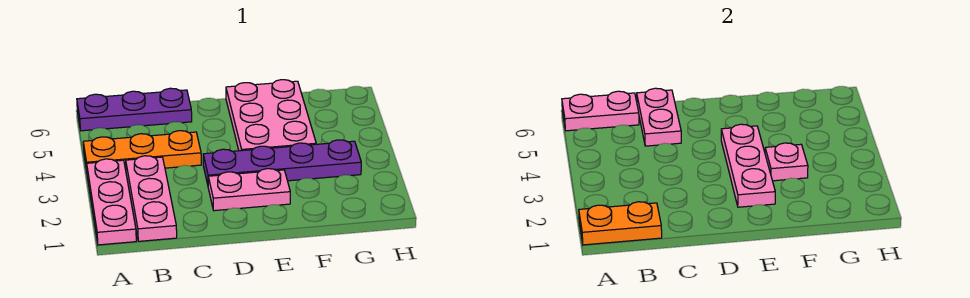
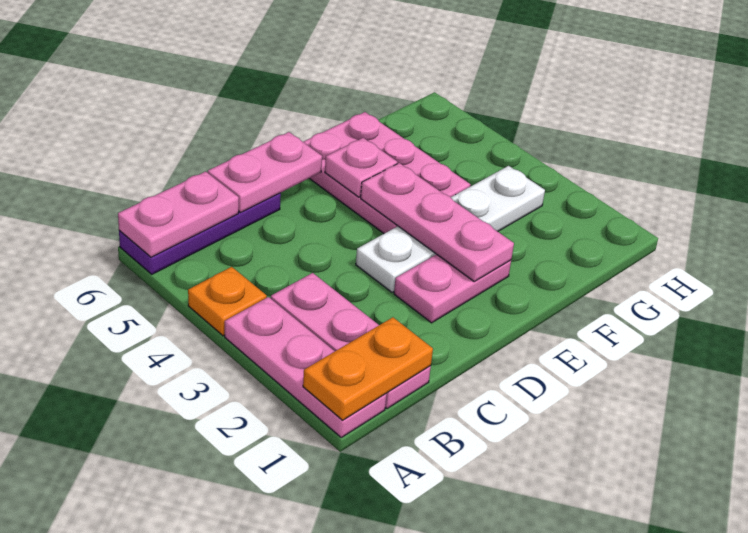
orange plate A4:C4 level 1 -> orange plate A4 level 1
pink plate C5:C6 level 2 -> pink plate C6:D6 level 2
purple plate D3:G3 level 1 -> white plate D3:G3 level 1
pink plate F3 level 2 -> pink plate E5 level 2

